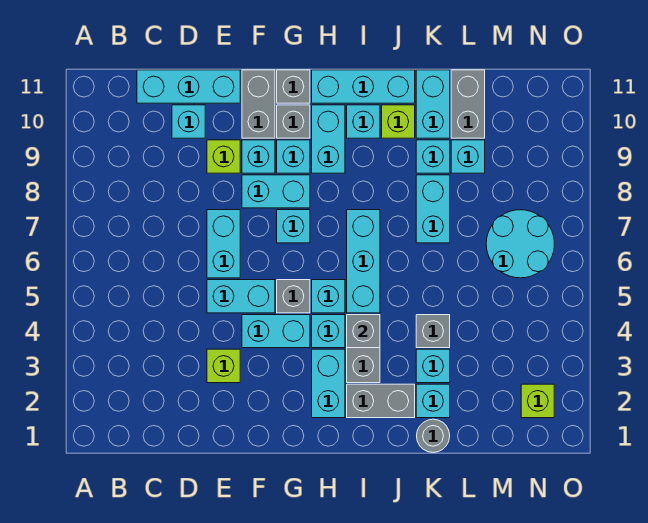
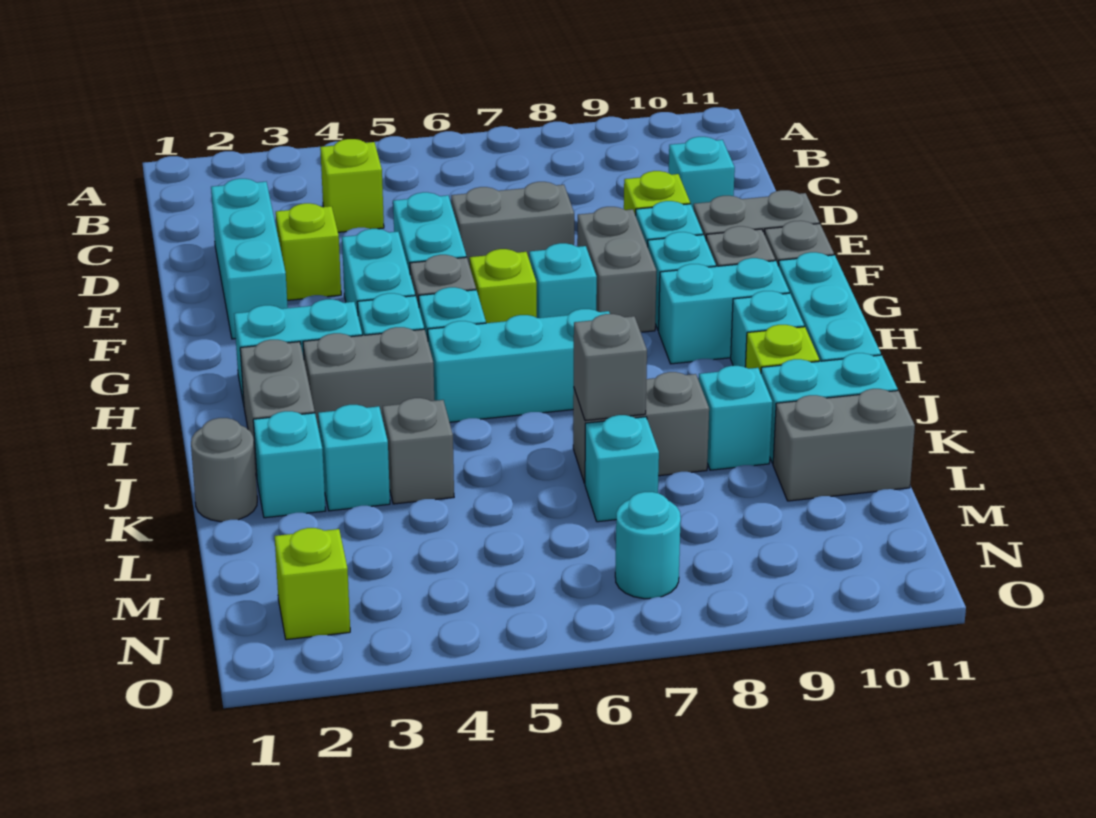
none -> lime brick C4 level 1
cyan brick C11:E11 level 1 -> cyan brick D2:F2 level 1
cyan brick E6:E7 level 1 -> grey brick E6:E7 level 1
cyan brick F8:G8 level 1 -> grey brick F8:G8 level 1
none -> lime brick G6 level 1
grey brick I4 level 2 -> grey brick K7 level 2
cyan brick K7:K8 level 1 -> grey brick K7:K8 level 1
cyan brick L9 level 1 -> cyan brick L7 level 1
cyan round brick M6:N7 level 1 -> cyan round brick N7 level 1

